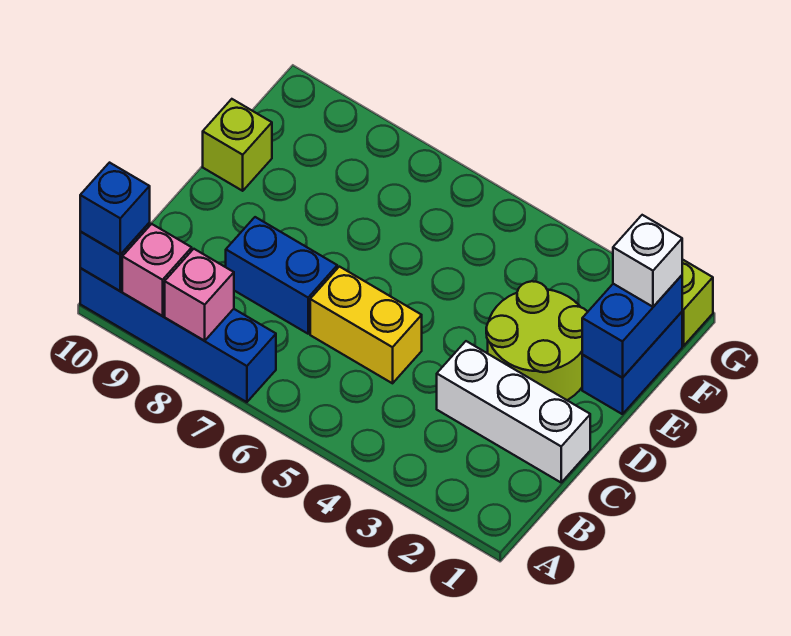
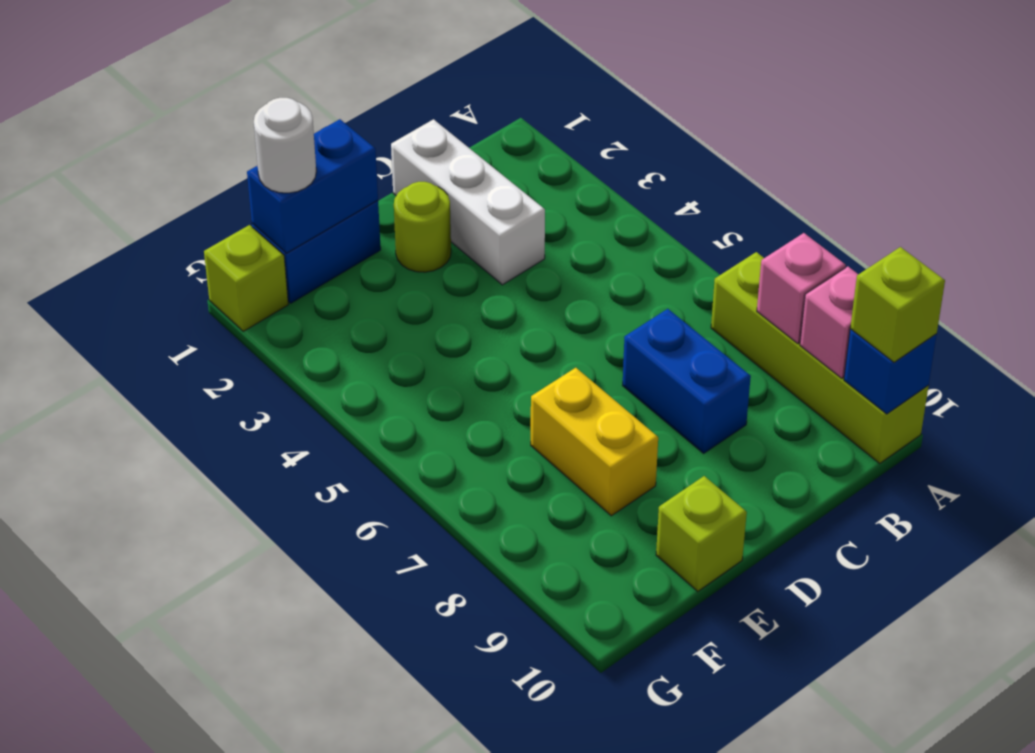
blue brick A7:A10 level 1 -> lime brick A7:A10 level 1
blue brick A10 level 3 -> lime brick A10 level 3
yellow brick C5:C6 level 1 -> yellow brick E7:E8 level 1
lime round brick D2:E3 level 1 -> lime round brick D2 level 1
white brick F1 level 3 -> white round brick F1 level 3

